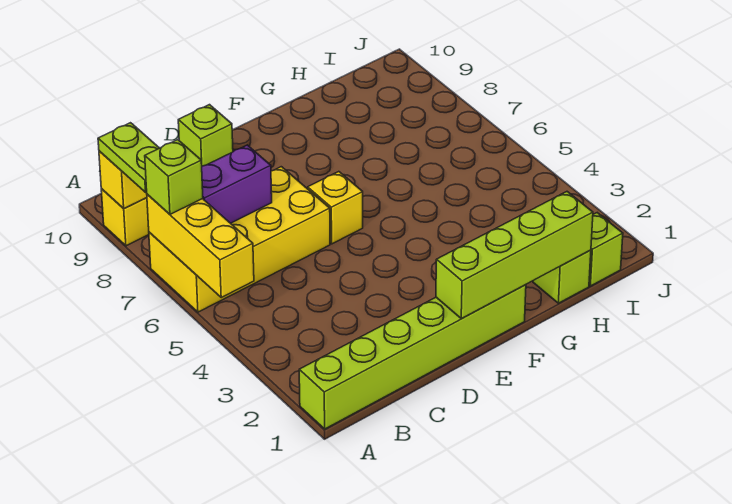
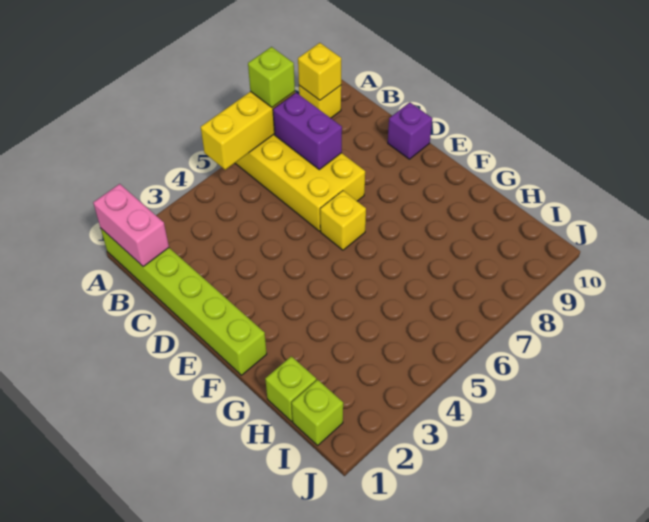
none -> pink brick A1:B1 level 2
lime plate A8:A9 level 3 -> none
lime brick D10 level 1 -> purple brick D10 level 1
lime brick E1:H1 level 2 -> none

